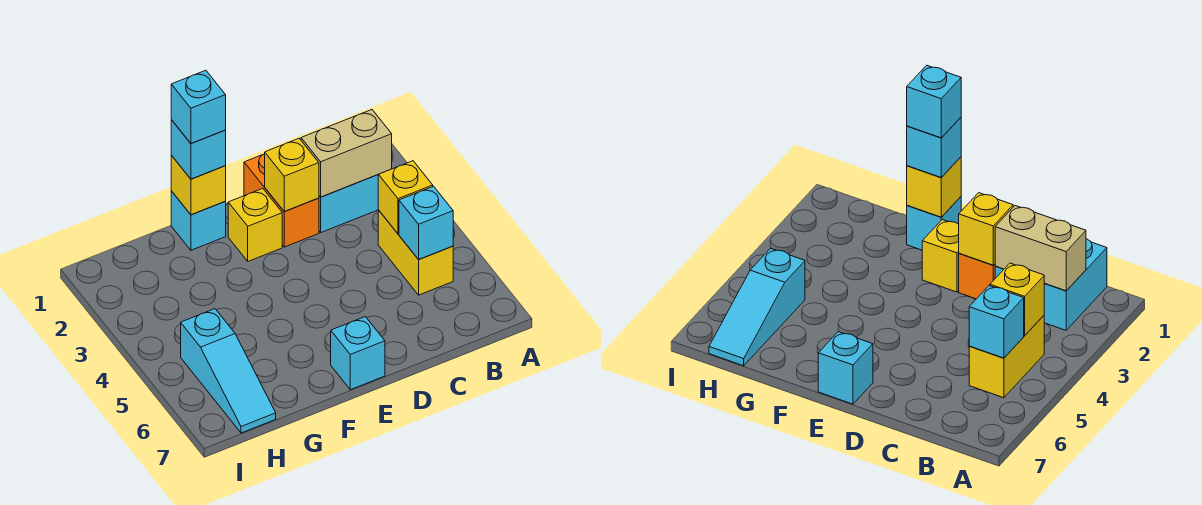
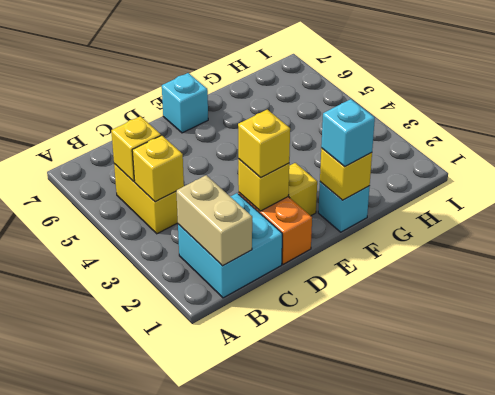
tan brick B2:C2 level 2 -> tan brick B1:B2 level 2
cyan brick B5 level 2 -> yellow brick B5 level 2
none -> yellow brick D2 level 3
cyan brick F1 level 4 -> none
cyan slope H5:H7 level 1 top 5 -> none

